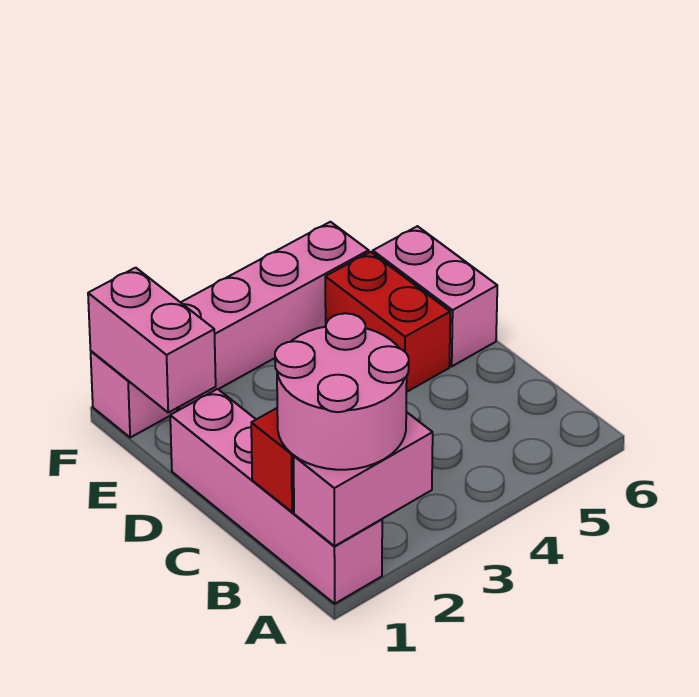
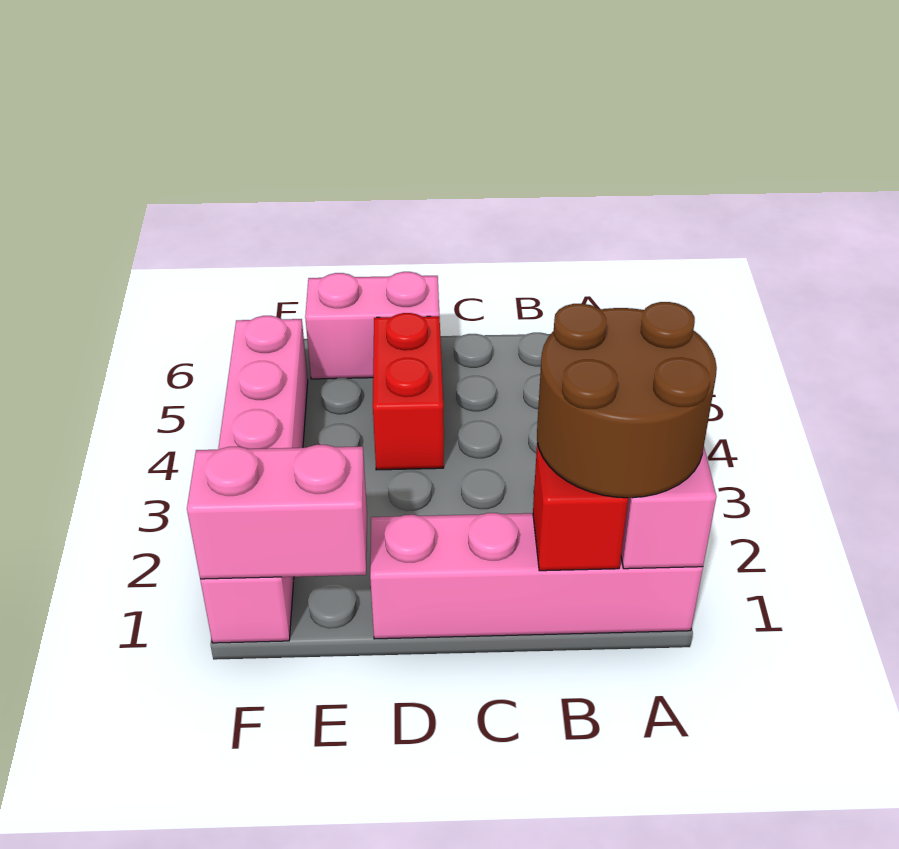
pink round brick A1:B2 level 3 -> brown round brick A1:B2 level 3
red brick D5:E5 level 1 -> red brick D4:D5 level 1

